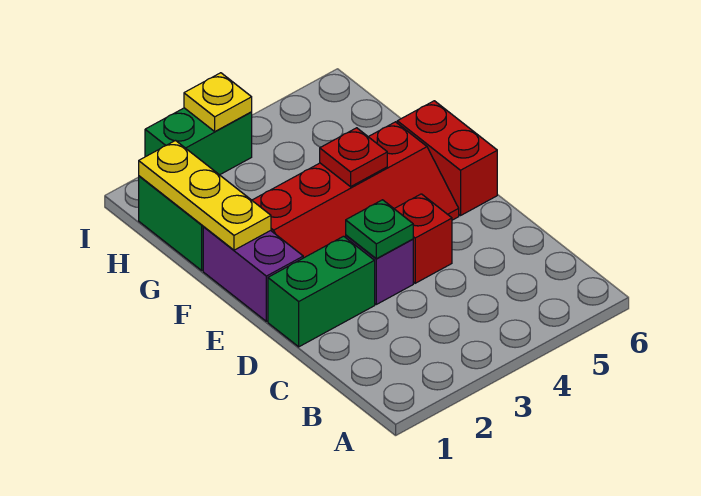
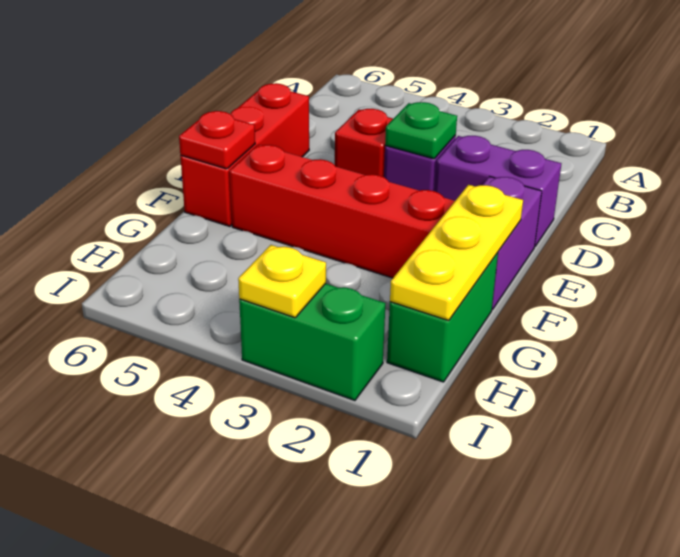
green brick D1:D2 level 1 -> purple brick D1:D2 level 1
red brick E6:F6 level 1 -> red brick D6:F6 level 1
red plate F4 level 2 -> red plate F6 level 2

